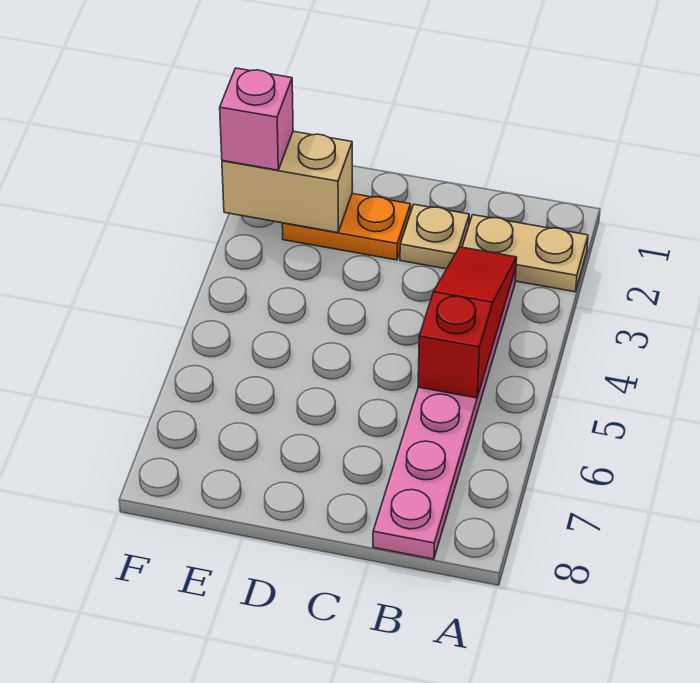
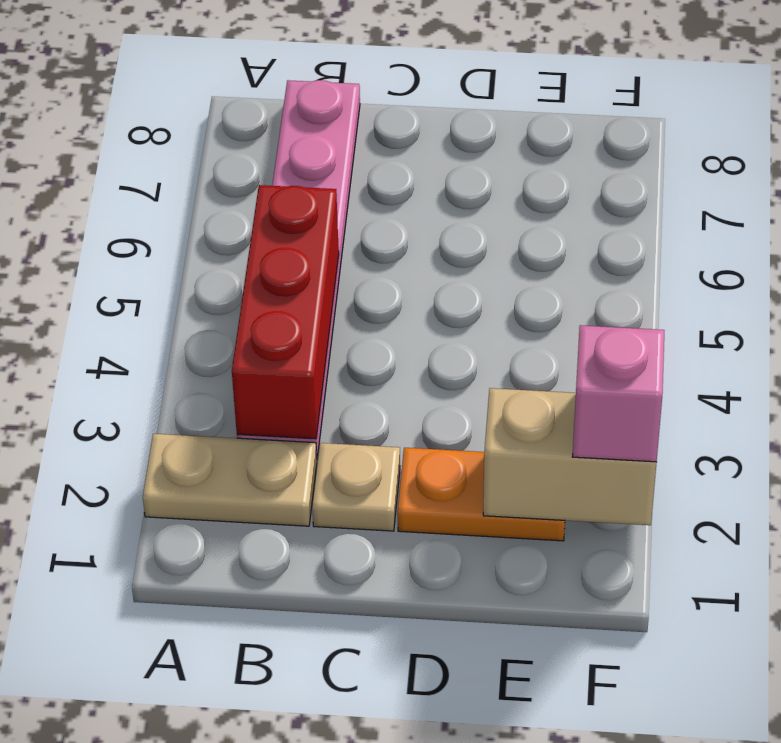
red slope B3:B5 level 2 top 5 -> red brick B3:B5 level 2

